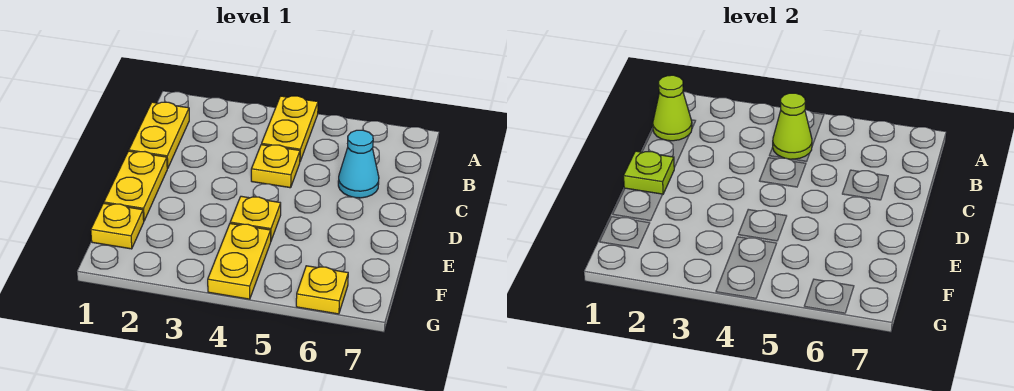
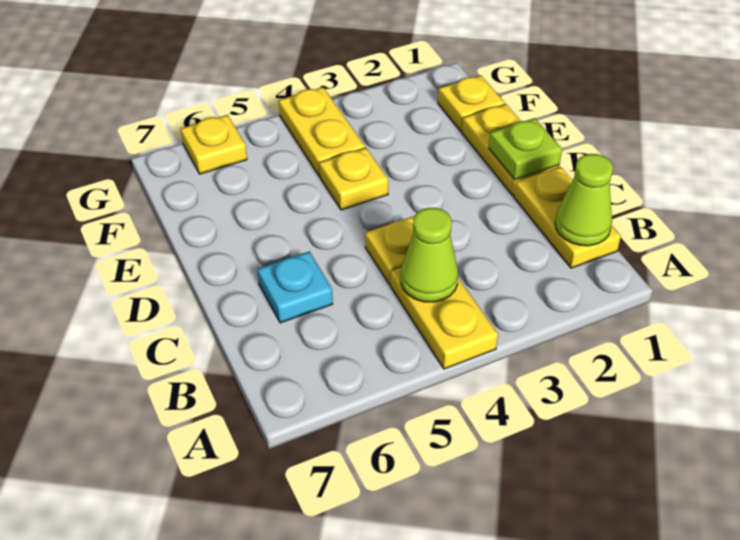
cyan cone C6 level 1 -> cyan plate C6 level 1

